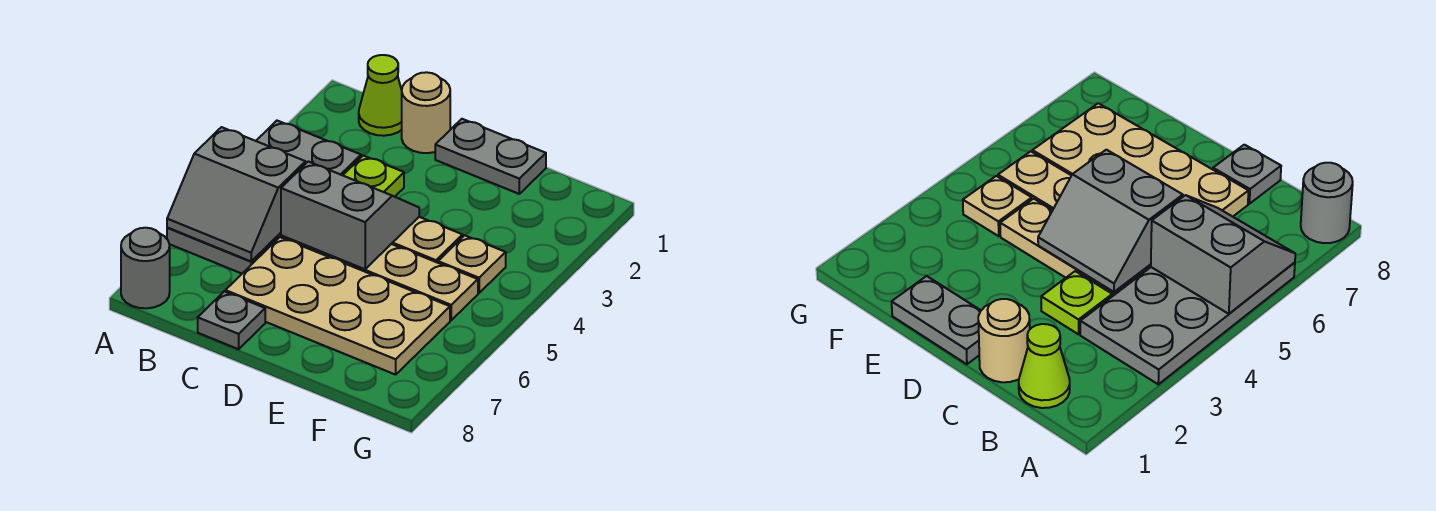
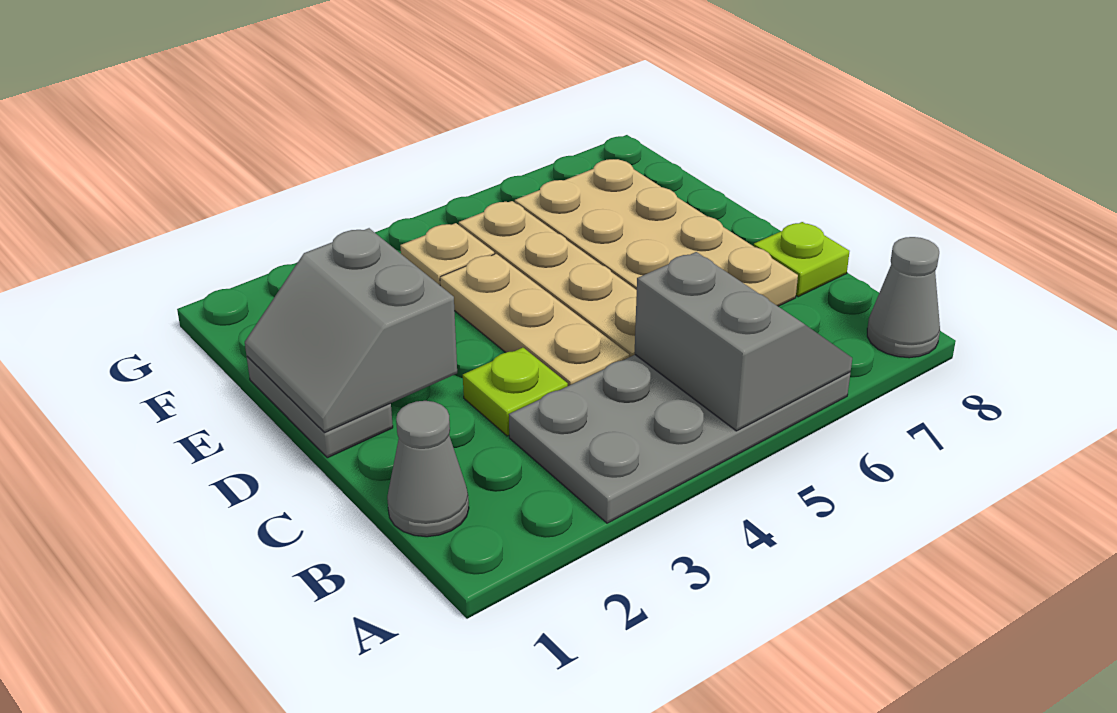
grey round brick A8 level 1 -> grey cone A8 level 1
lime cone B1 level 1 -> grey cone B1 level 1
tan round brick C1 level 1 -> none
grey slope C4:D5 level 2 top 5 -> grey slope D1:E2 level 2 top 2
grey plate C8 level 1 -> lime plate C8 level 1

